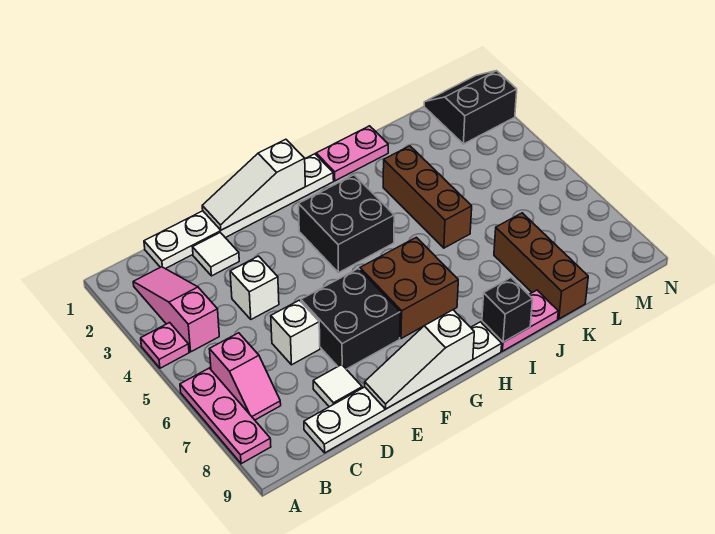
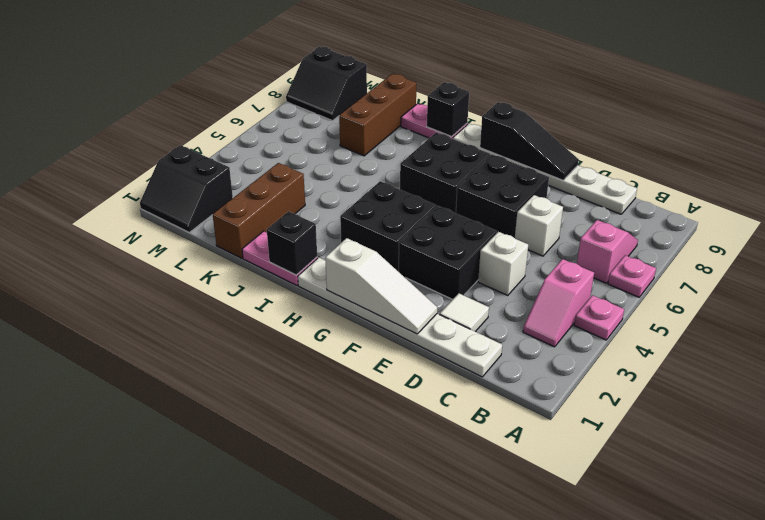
pink plate A6:A8 level 1 -> pink plate A6 level 1
pink slope B2:B4 level 1 top 4 -> pink slope B3:B4 level 1 top 4
white tile D8 level 1 -> none
none -> black brick E3:F4 level 1
white slope E9:G9 level 2 top G -> black slope E9:G9 level 2 top G
brown brick G6:H7 level 1 -> black brick G6:H7 level 1
none -> black brick I1 level 2
brown brick J3:J5 level 1 -> brown brick K1:K3 level 1
none -> black slope M8:N9 level 1 top 9

